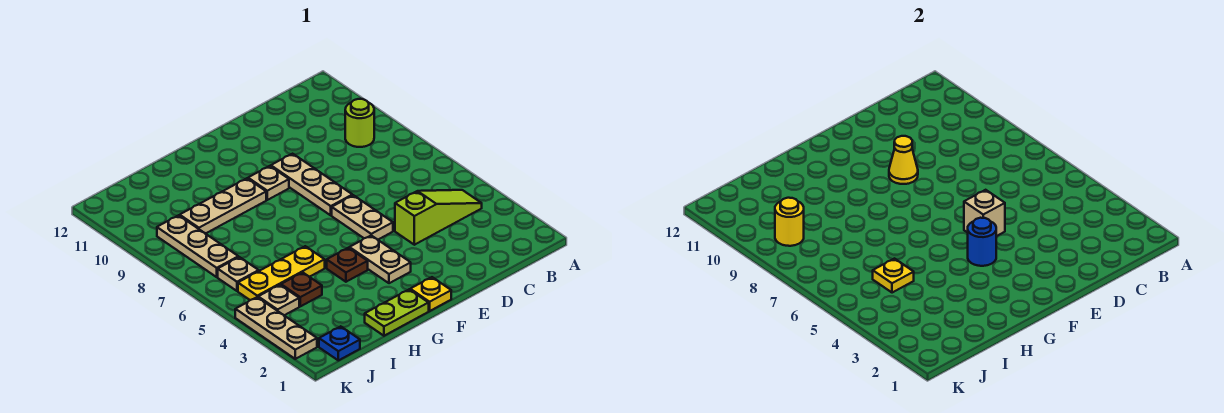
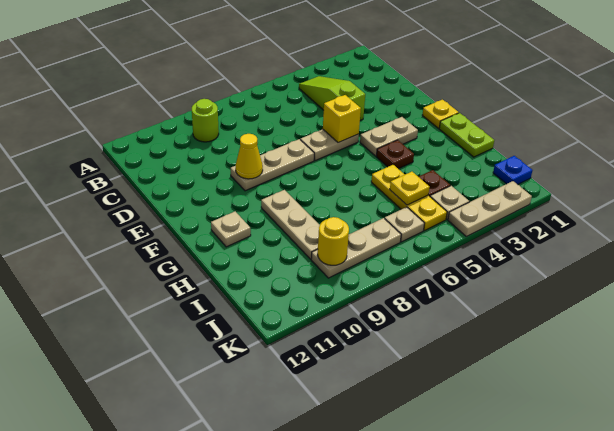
tan brick E5 level 2 -> yellow brick E5 level 2
blue round brick F4 level 2 -> none
tan plate F9 level 1 -> tan plate G11 level 1

